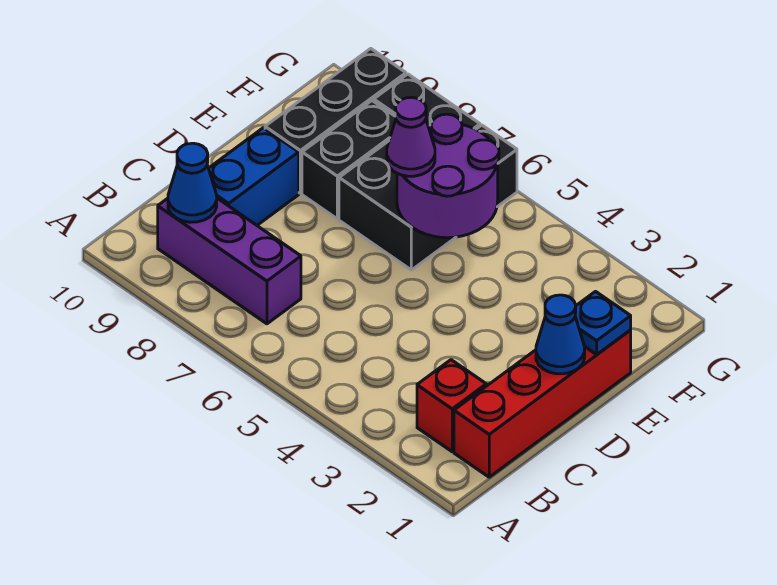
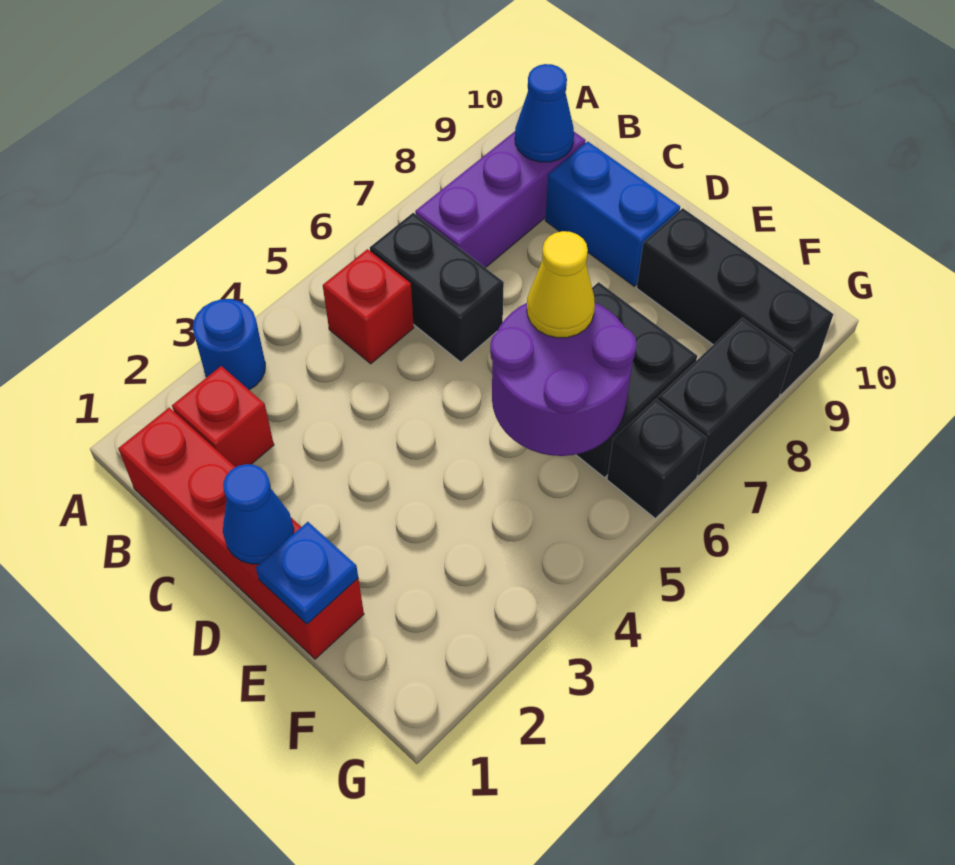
none -> blue round brick A3 level 1
none -> red brick B5 level 1
purple cone E6 level 3 -> yellow cone E6 level 3
black brick E8:F8 level 1 -> black brick B6:C6 level 1

